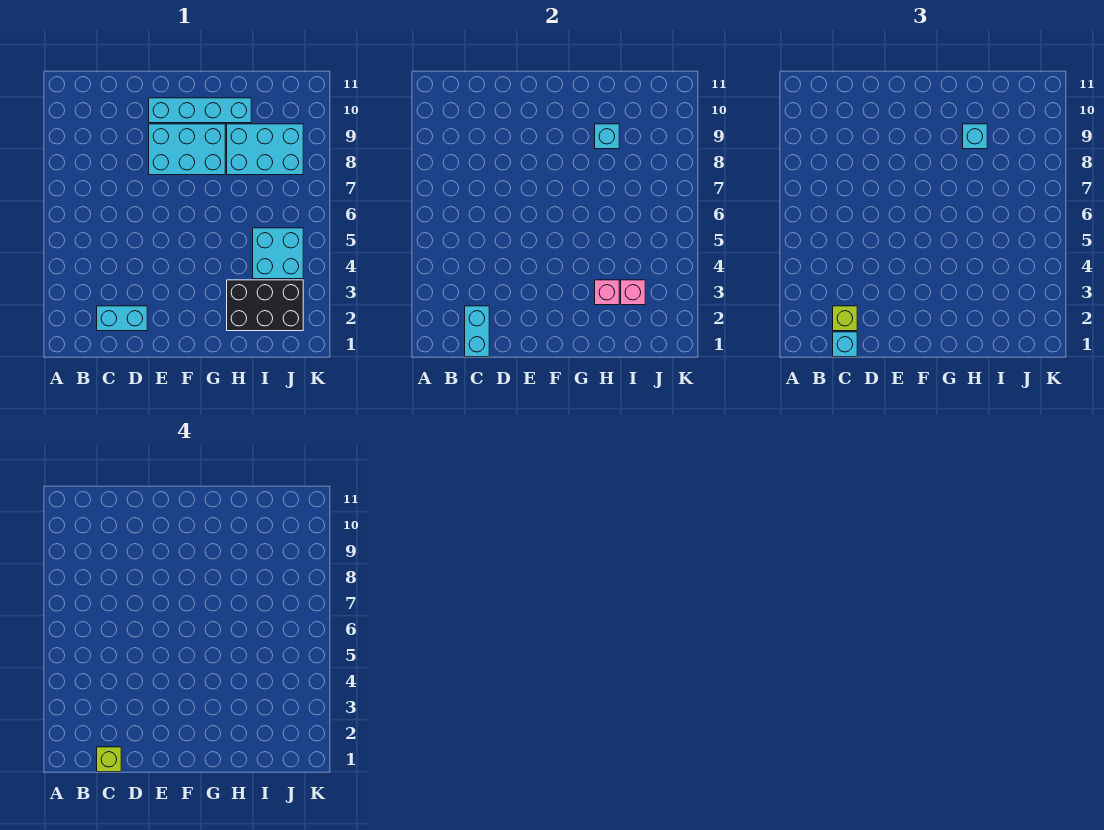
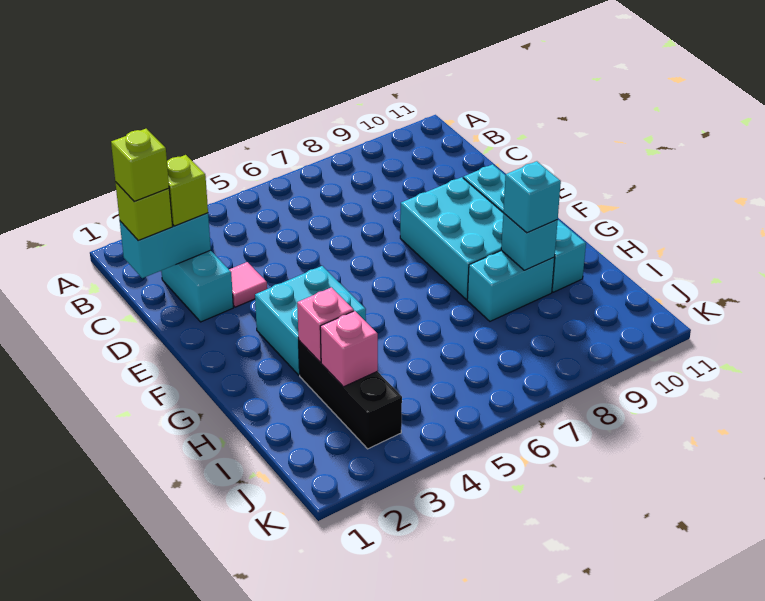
cyan brick C1 level 3 -> lime brick C1 level 3
none -> pink tile D3 level 1
black brick H2:J3 level 1 -> black brick H3:J3 level 1
cyan brick H8:J9 level 1 -> cyan brick H8:H9 level 1
cyan brick I4:J5 level 1 -> cyan brick F3:G4 level 1

